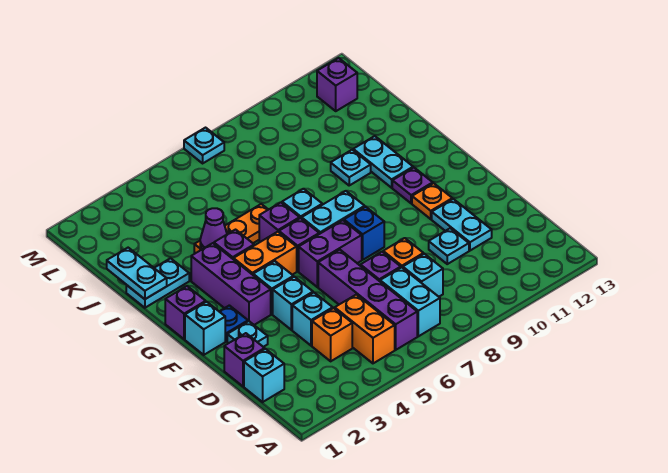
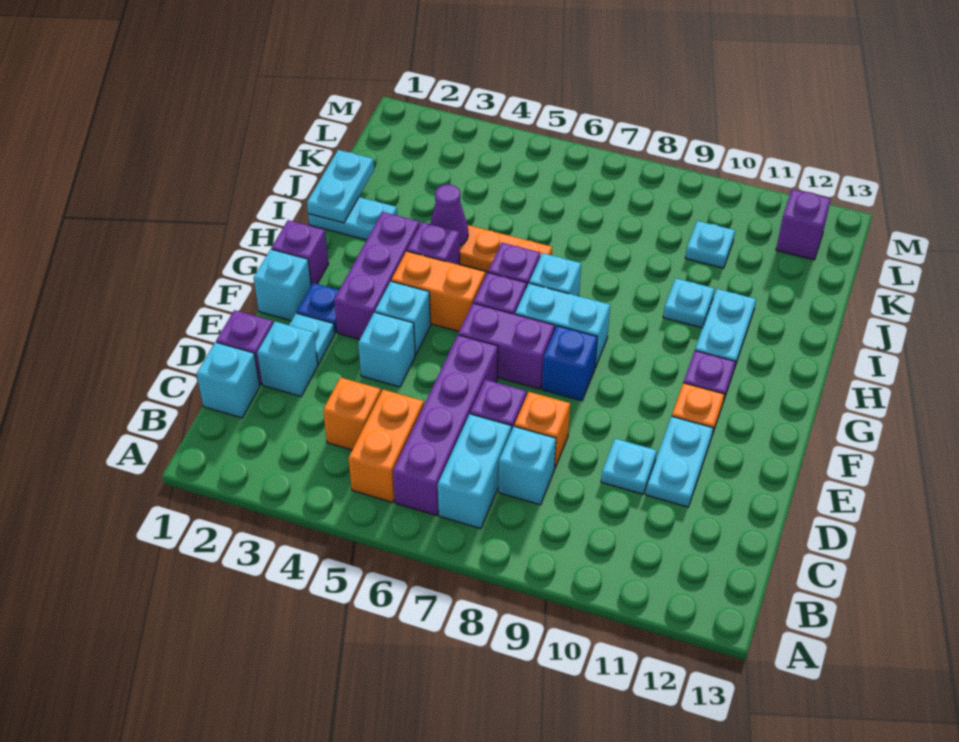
cyan brick D4 level 1 -> cyan brick D2 level 1
cyan plate M7 level 1 -> cyan plate K10 level 1

